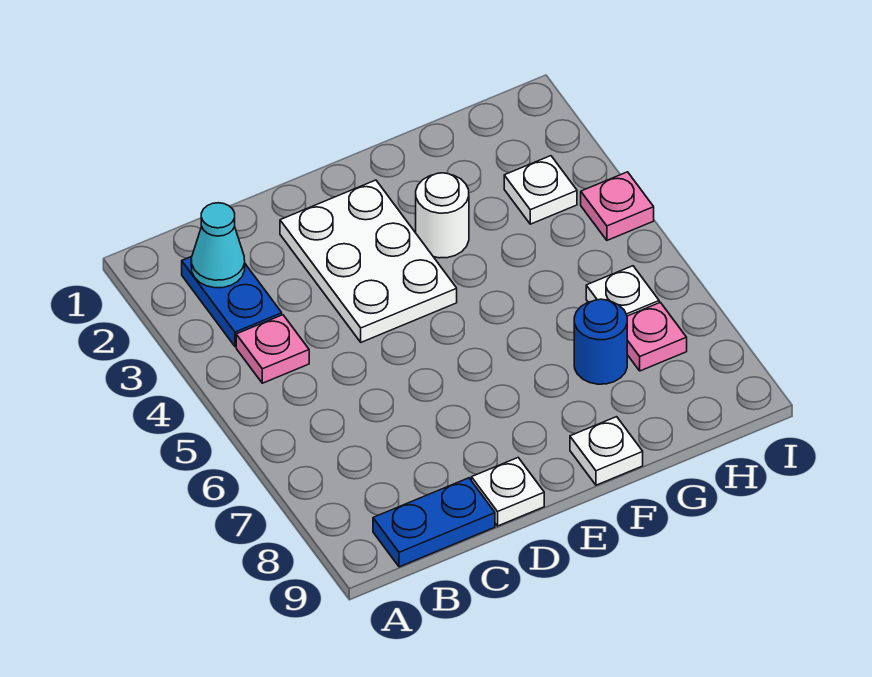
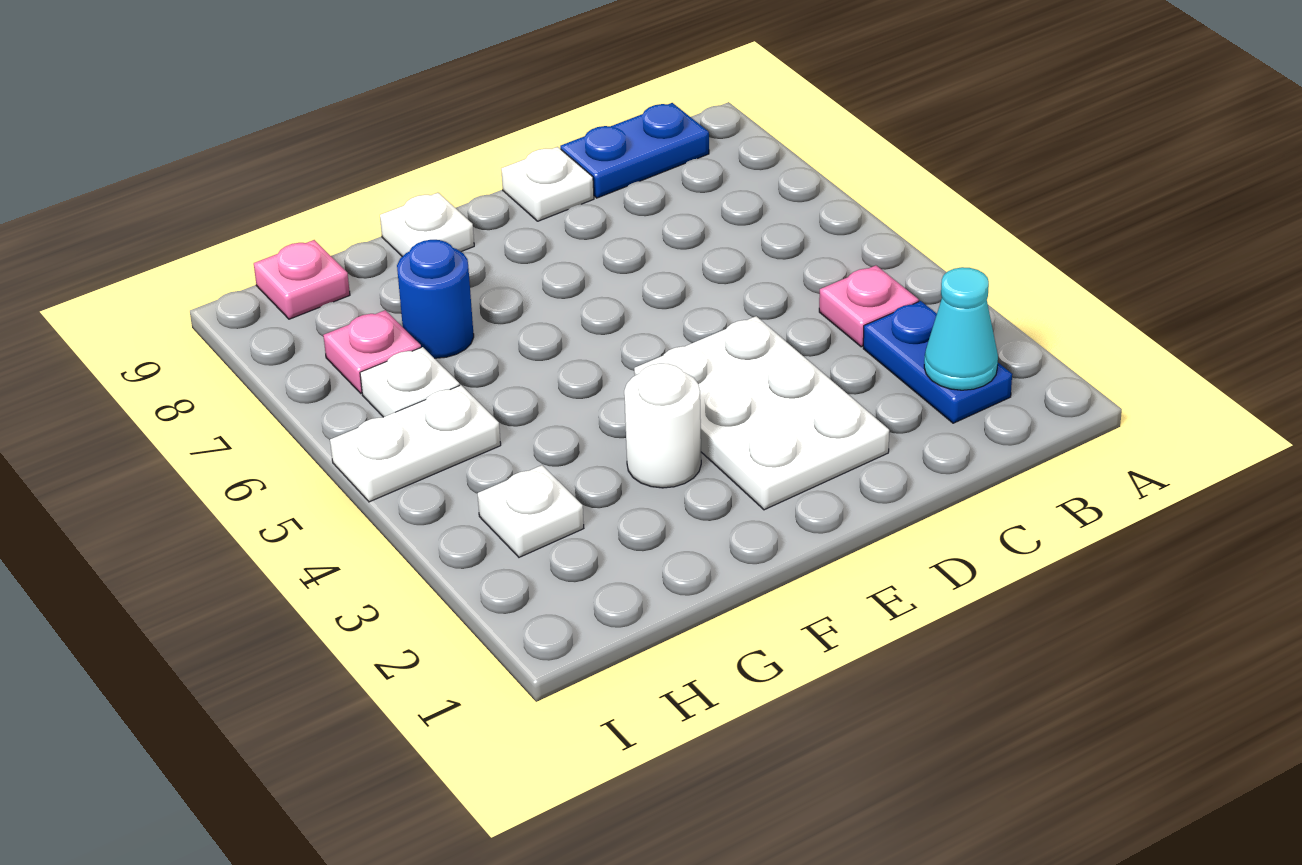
none -> white plate H5:I5 level 1
pink plate I4 level 1 -> pink plate H9 level 1

